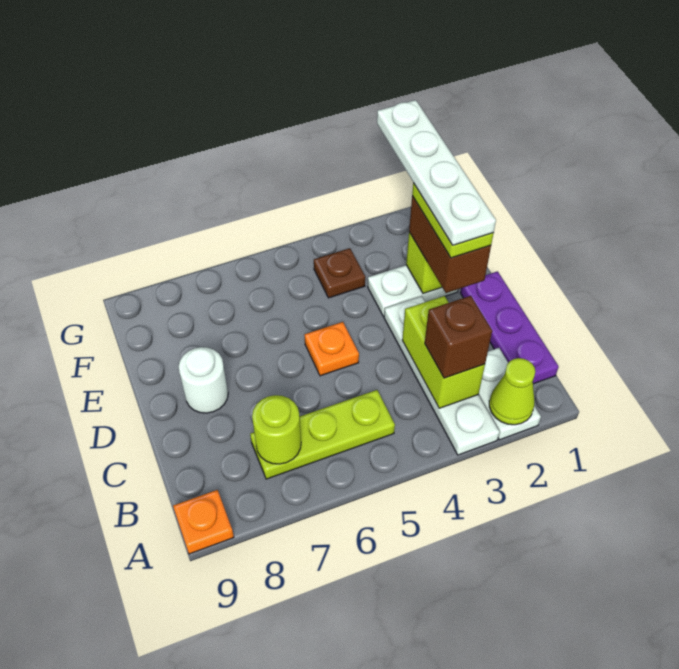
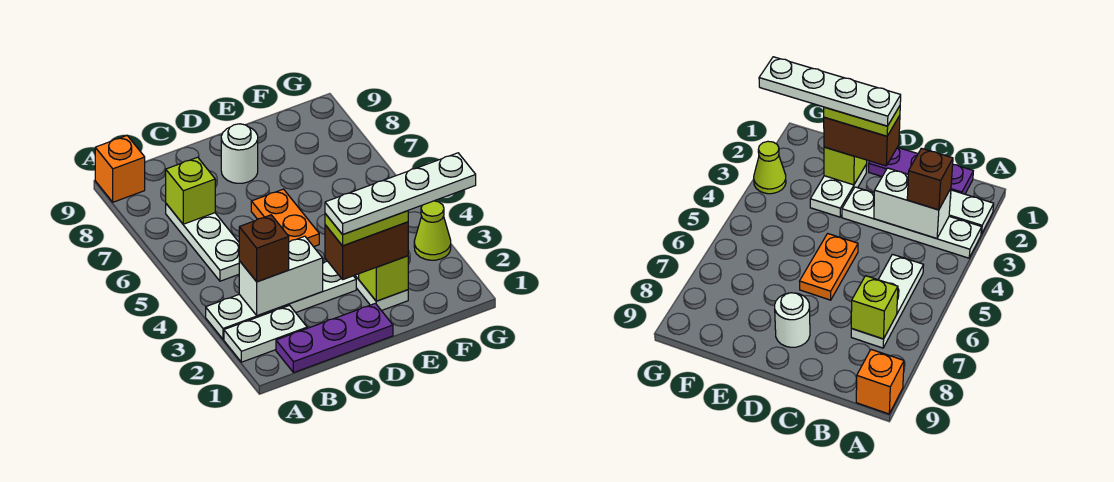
lime cone A2 level 2 -> lime cone G3 level 1
orange plate A9 level 1 -> orange brick A9 level 1
lime brick B3:C3 level 2 -> white brick B3:C3 level 2
lime plate B5:B7 level 1 -> white plate B5:B7 level 1
lime round brick B7 level 2 -> lime brick B7 level 2
orange plate D5 level 1 -> orange plate D5:D6 level 1
brown plate F4 level 1 -> none

